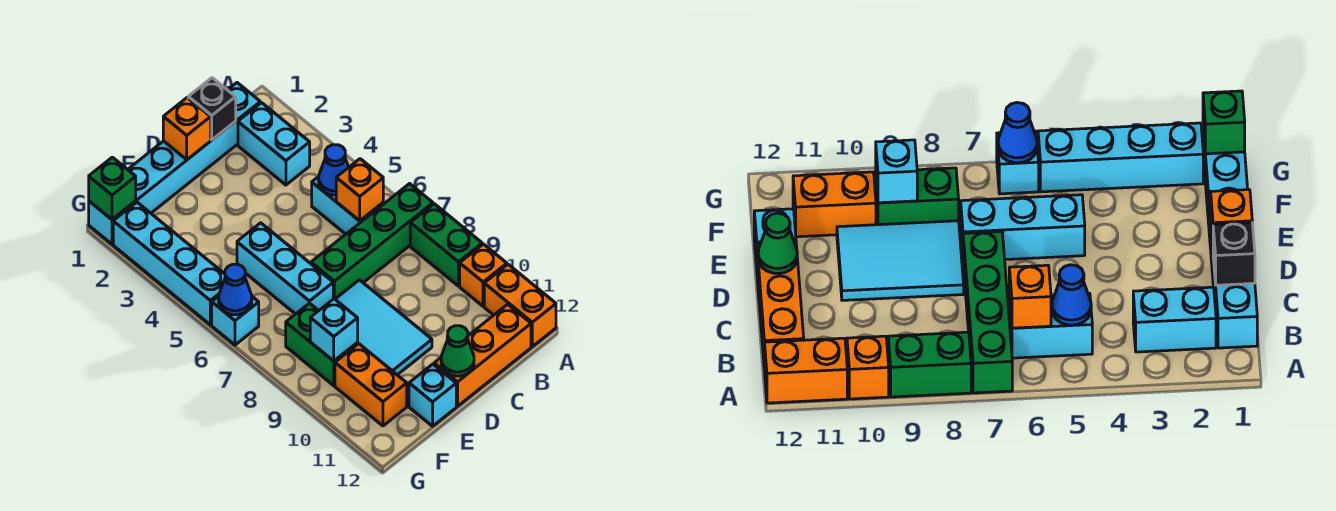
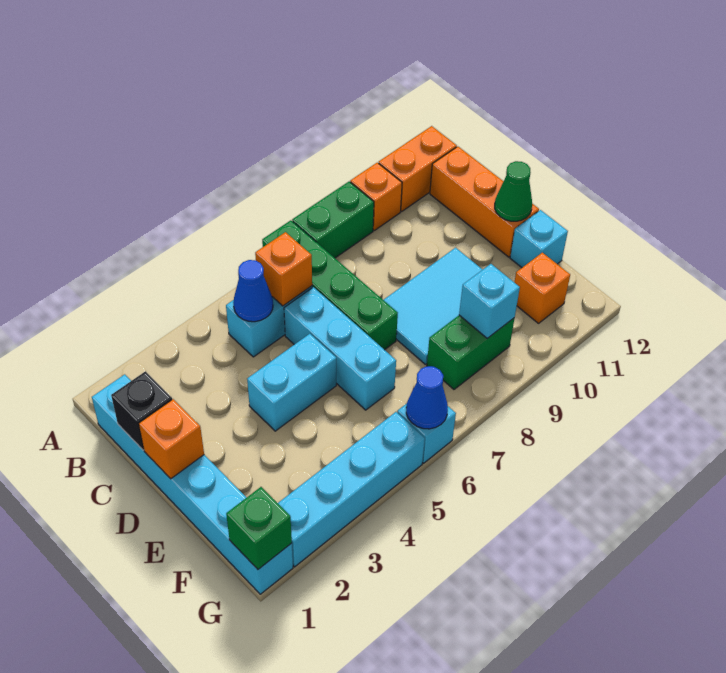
cyan brick B2:B3 level 1 -> cyan brick D4:D5 level 1
cyan brick E5:E7 level 1 -> cyan brick C6:E6 level 1
orange brick F10:F11 level 1 -> orange brick F11 level 1

